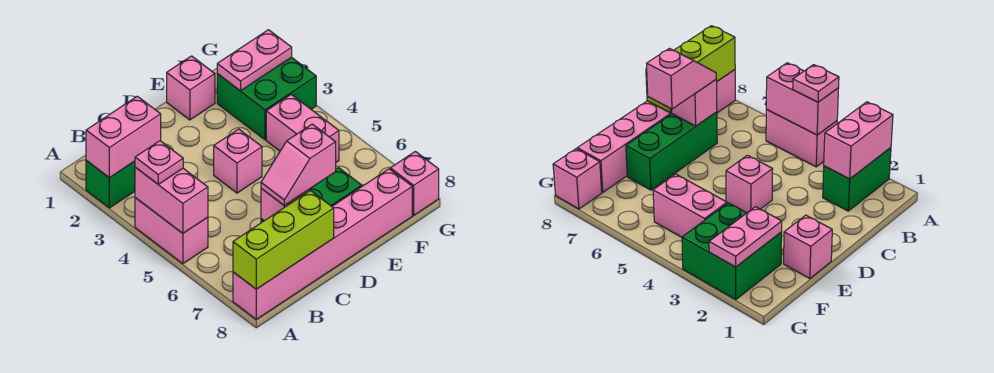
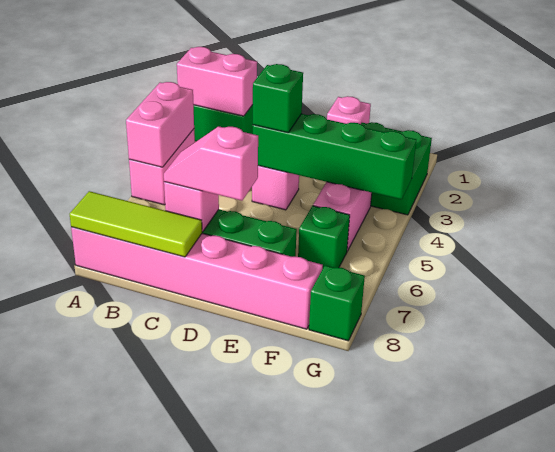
pink plate A4 level 3 -> none
lime brick A8:C8 level 2 -> lime tile A8:C8 level 2
none -> green brick D4:G4 level 2
none -> green brick D4 level 3
pink plate F2:G2 level 2 -> none
none -> green brick F6 level 1
pink brick G8 level 1 -> green brick G8 level 1

